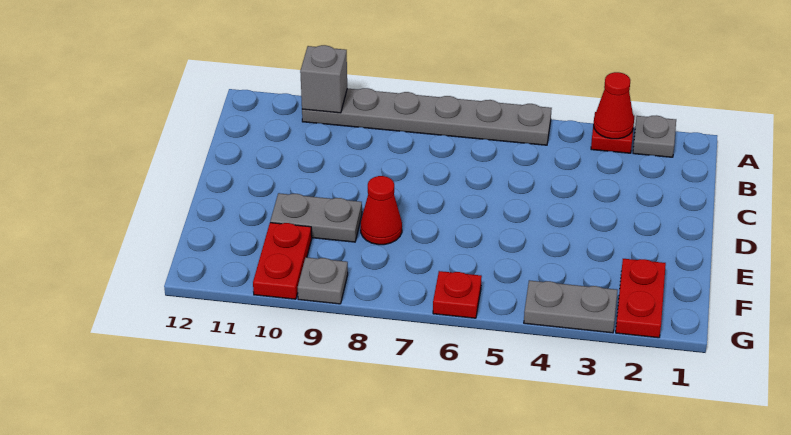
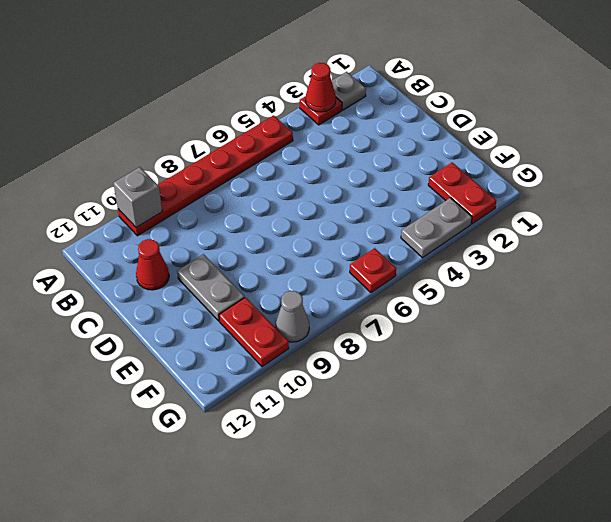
grey plate A5:A10 level 1 -> red plate A5:A10 level 1
red cone E8 level 1 -> red cone C11 level 1
grey plate E9:E10 level 1 -> grey plate D10:E10 level 1
grey plate G9 level 1 -> grey cone G9 level 1

